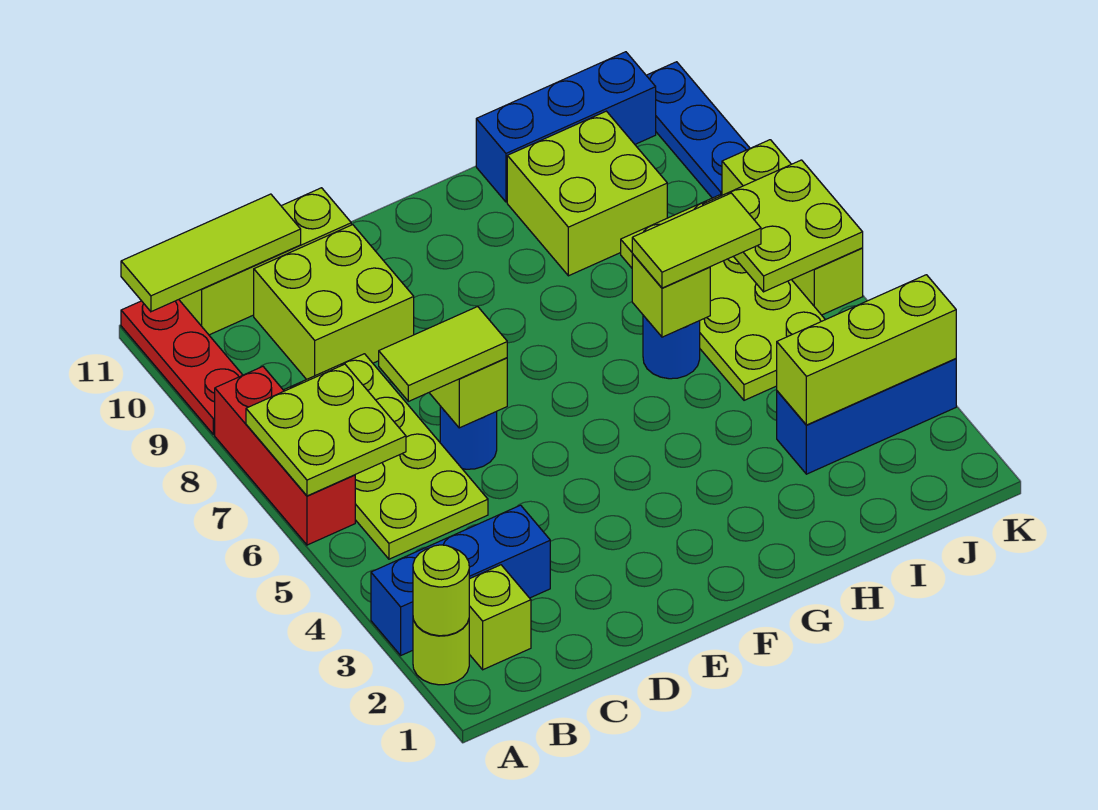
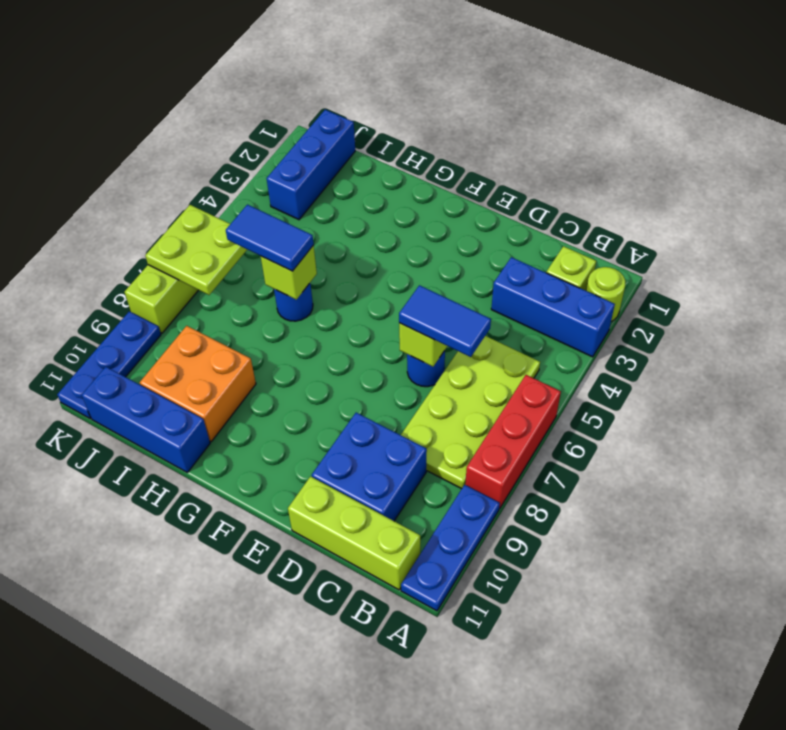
lime round brick A2 level 2 -> none
lime plate A6:B7 level 2 -> none
red plate A9:A11 level 1 -> blue plate A9:A11 level 1
lime tile A11:C11 level 2 -> none
lime tile C6:D6 level 3 -> blue tile C6:D6 level 3
lime brick C9:D10 level 1 -> blue brick C9:D10 level 1
lime tile H6:I6 level 3 -> blue tile H6:I6 level 3
lime brick H9:I10 level 1 -> orange brick H9:I10 level 1
blue brick I3:K3 level 1 -> blue brick J1:J3 level 1
lime brick I3:K3 level 2 -> none
lime plate I5:J8 level 1 -> none

